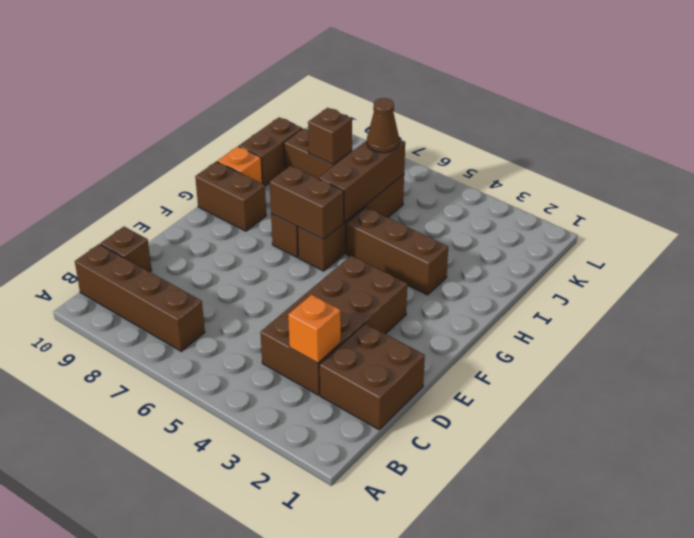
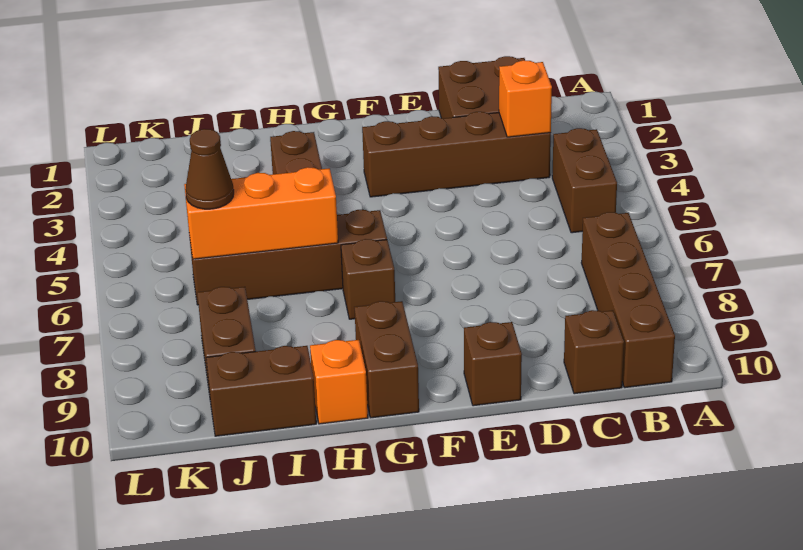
brown brick C3:F4 level 1 -> brown brick C3:F3 level 1
brown brick G6:G7 level 2 -> brown brick B4:B5 level 1
brown brick H6:J6 level 2 -> orange brick H6:J6 level 2
brown brick J8 level 2 -> brown brick E10 level 1

